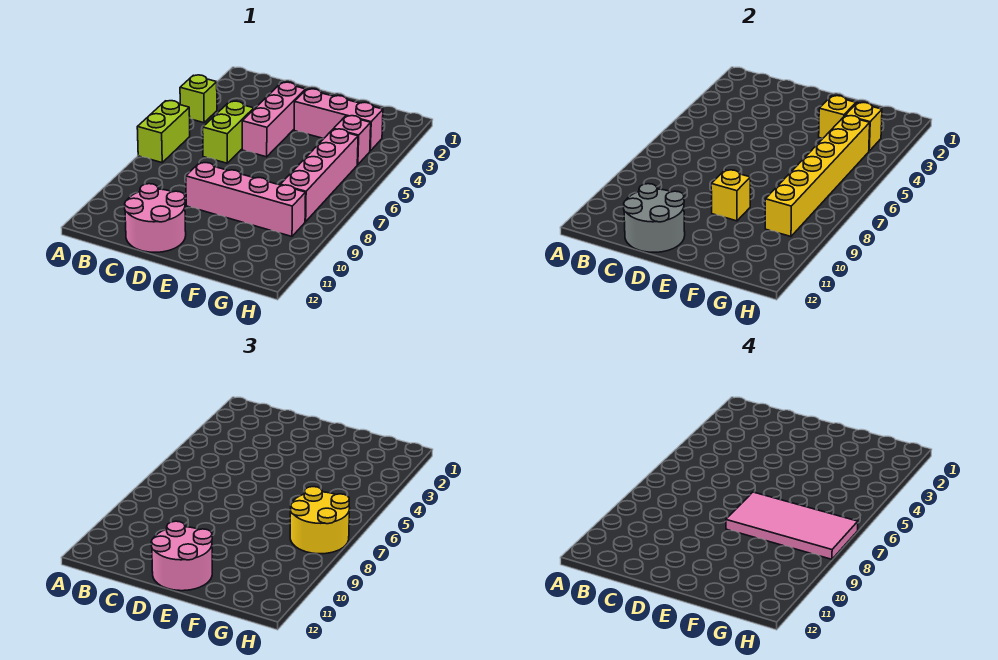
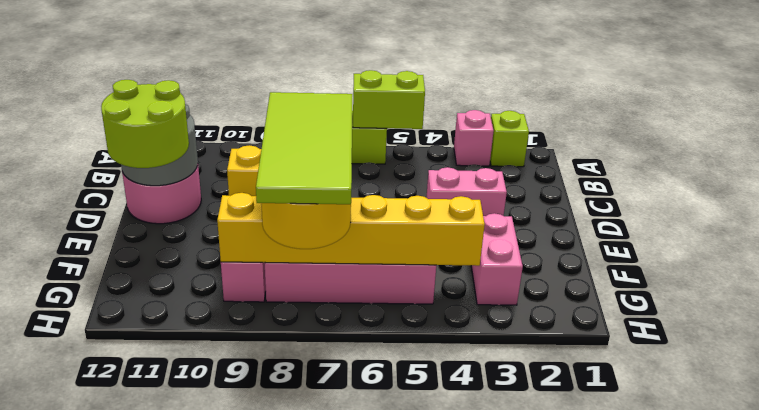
lime brick A4 level 1 -> lime brick A2 level 1
lime brick C5:C6 level 1 -> lime brick A5:A6 level 2
pink brick D3:D5 level 1 -> pink brick D3:D4 level 1
pink round brick D11:E12 level 3 -> lime round brick D11:E12 level 3
pink brick E3:G3 level 1 -> pink brick F3:G3 level 1
pink tile E7:H8 level 4 -> lime tile E7:H8 level 4
yellow brick F3 level 2 -> none
yellow brick G3 level 2 -> none
pink brick G4 level 1 -> pink brick A3 level 1

